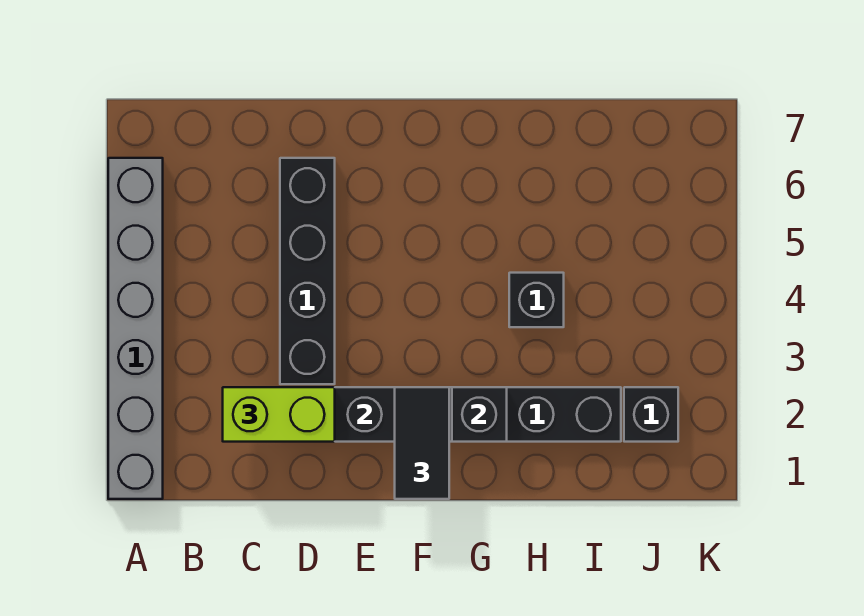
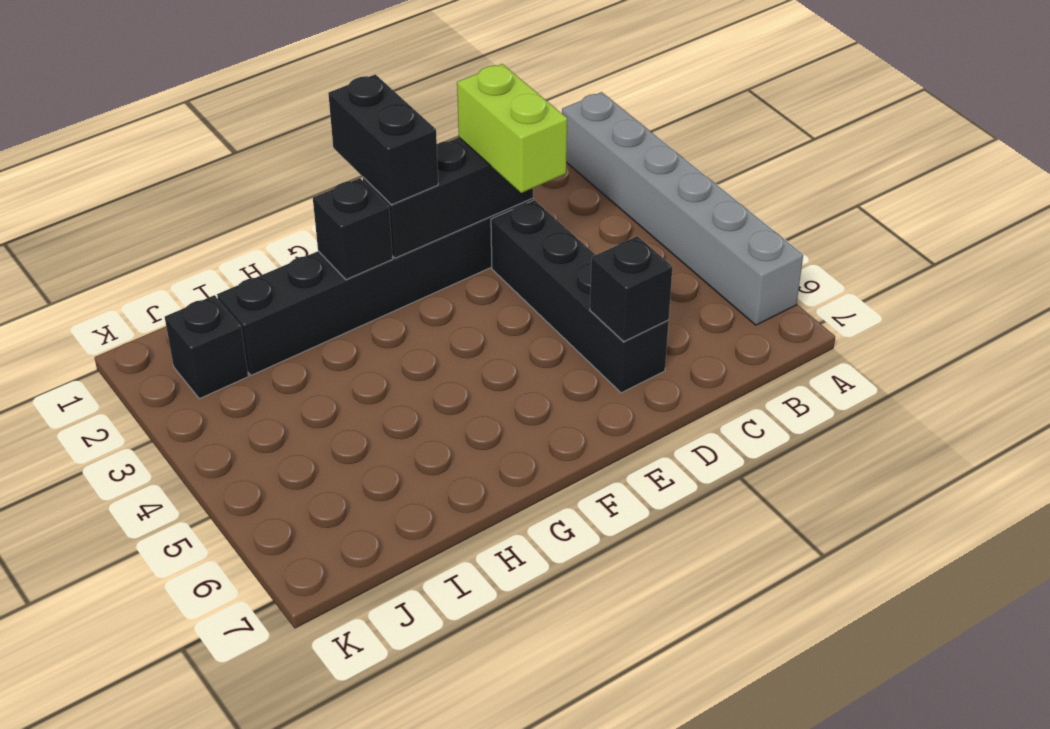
lime brick C2:D2 level 3 -> lime brick D2:D3 level 3
black tile F1:F2 level 3 -> black brick F1:F2 level 3
black brick H4 level 1 -> black brick D6 level 2

